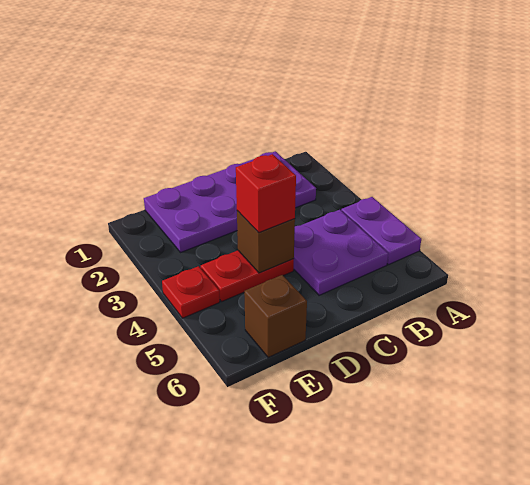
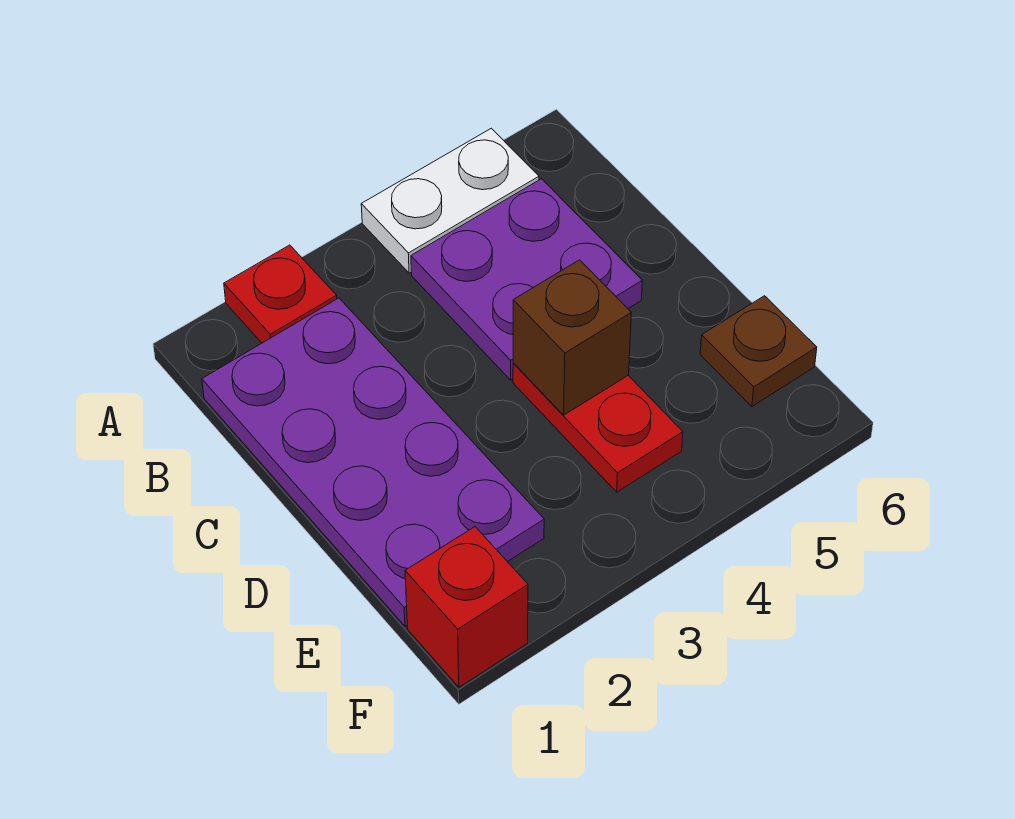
purple plate A4:A5 level 1 -> white plate A4:A5 level 1
red brick D4 level 3 -> red brick F1 level 1
brown brick E6 level 1 -> brown plate E6 level 1
red plate F4 level 1 -> red plate A2 level 1

